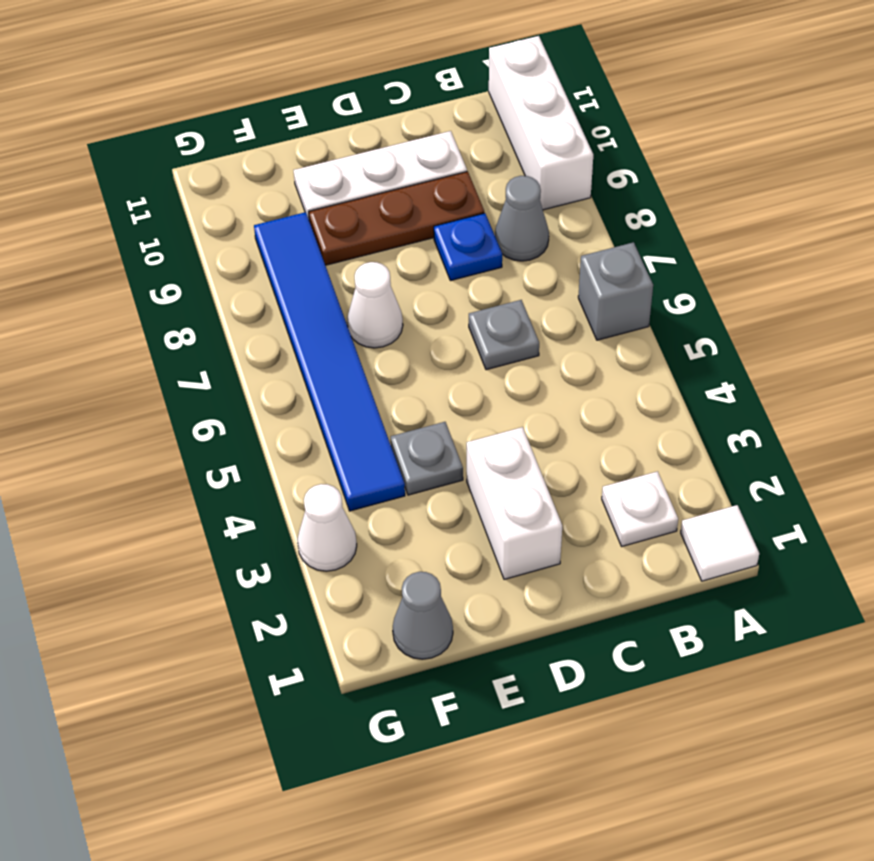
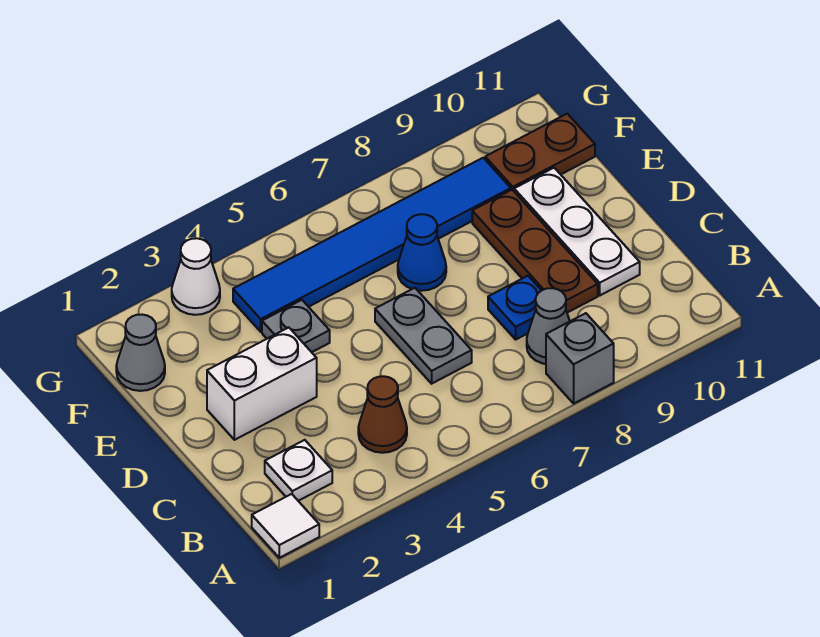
grey brick A6 level 1 -> grey brick A8 level 1
white brick A9:A11 level 1 -> none
none -> brown cone B4 level 1
grey plate C6 level 1 -> grey plate C6:D6 level 1
white cone E7 level 1 -> blue cone E7 level 1
none -> brown plate F10:F11 level 1

